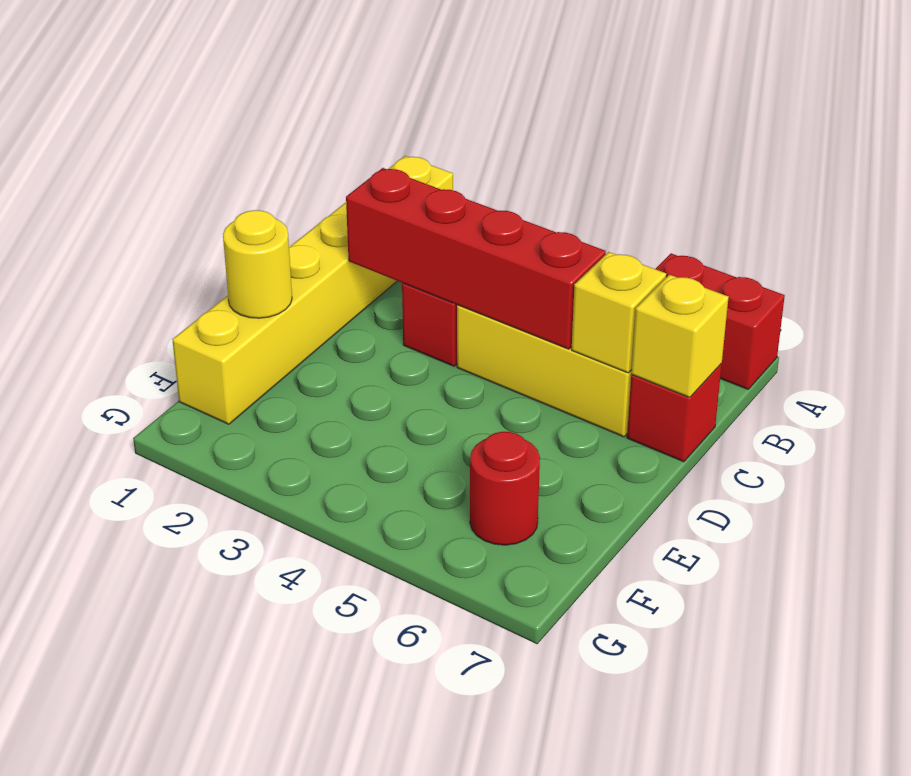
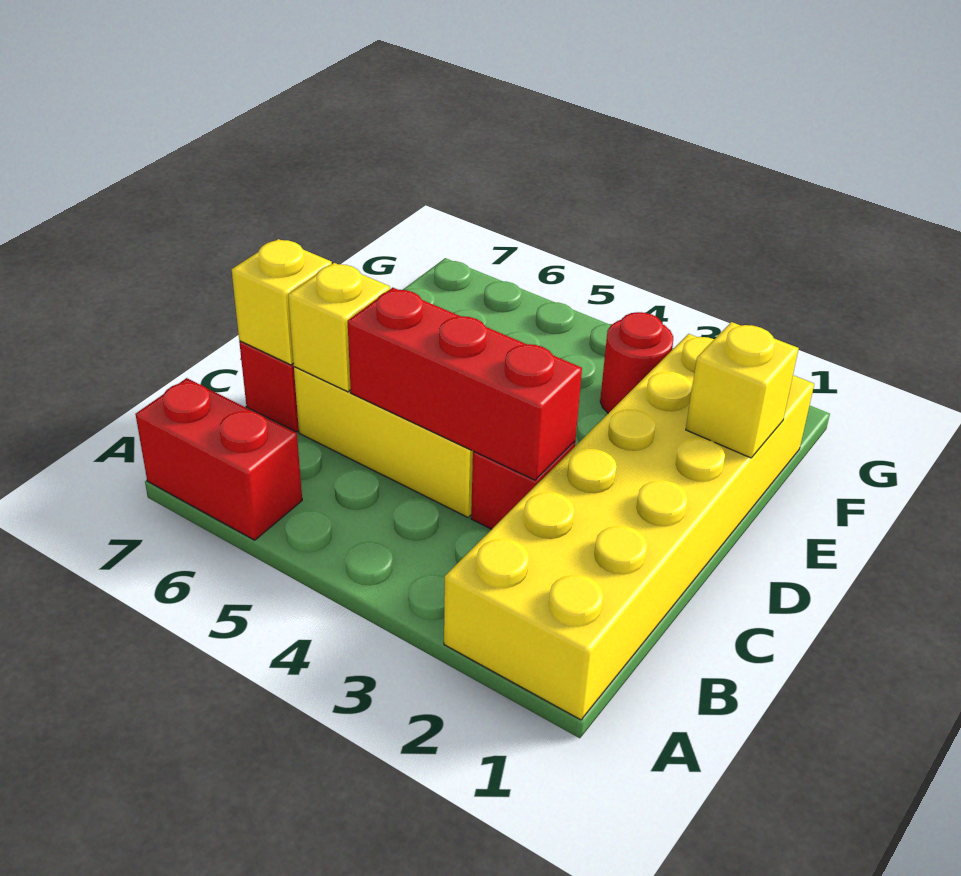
yellow brick A1:F1 level 1 -> yellow brick A1:F2 level 1
red brick C2:C5 level 2 -> red brick C3:C5 level 2
yellow round brick E1 level 2 -> yellow brick E1 level 2
red round brick F6 level 1 -> red round brick F3 level 1

